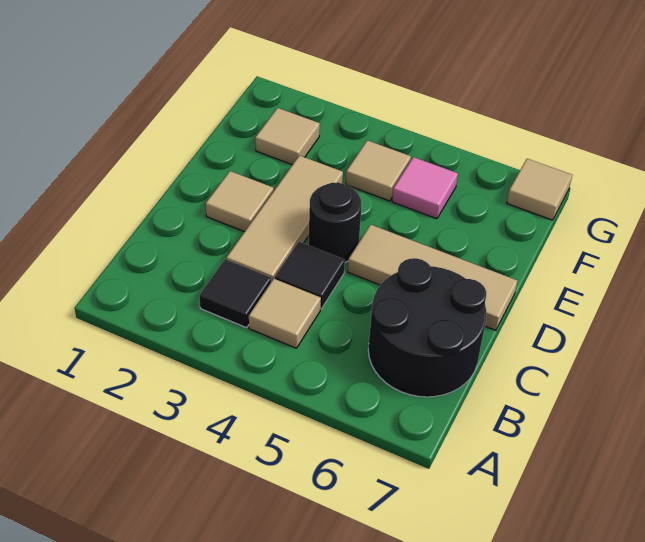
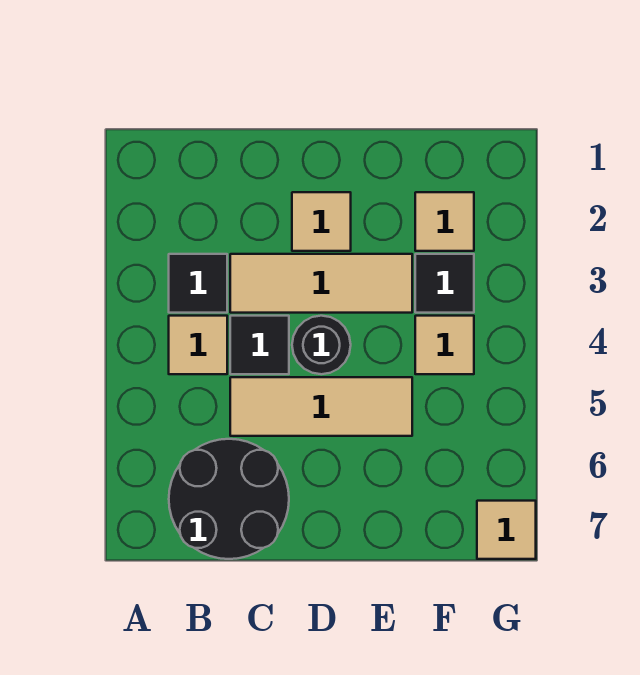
tan tile D5:D7 level 1 -> tan tile C5:E5 level 1
none -> black tile F3 level 1
pink tile F5 level 1 -> none

